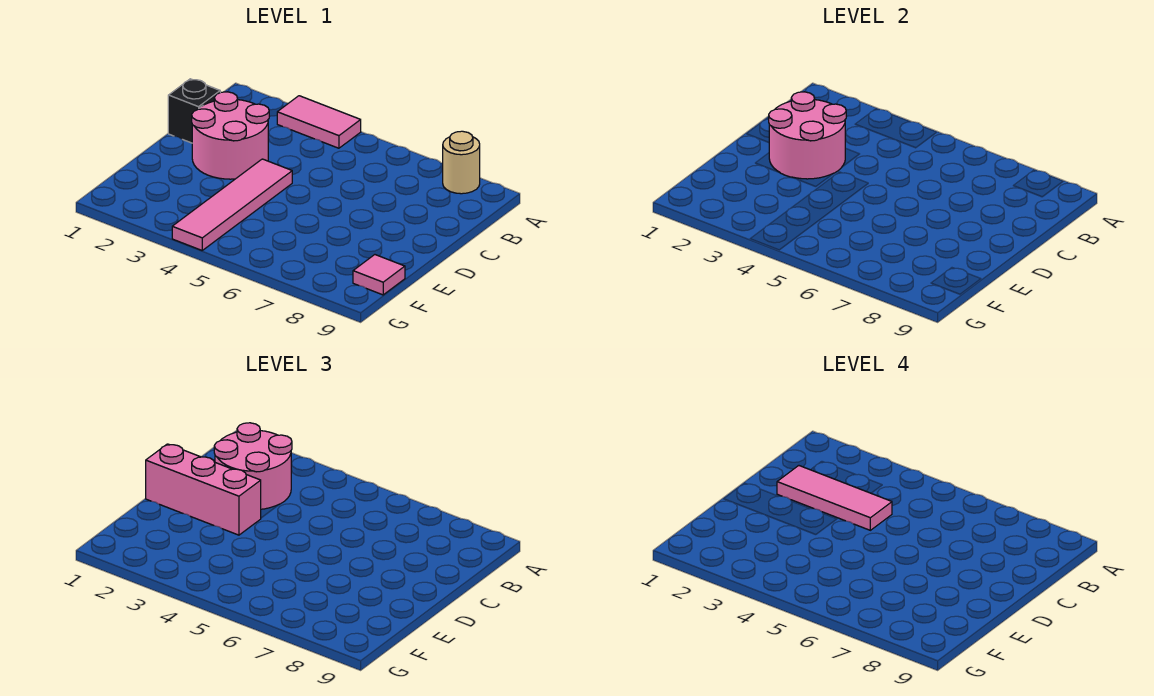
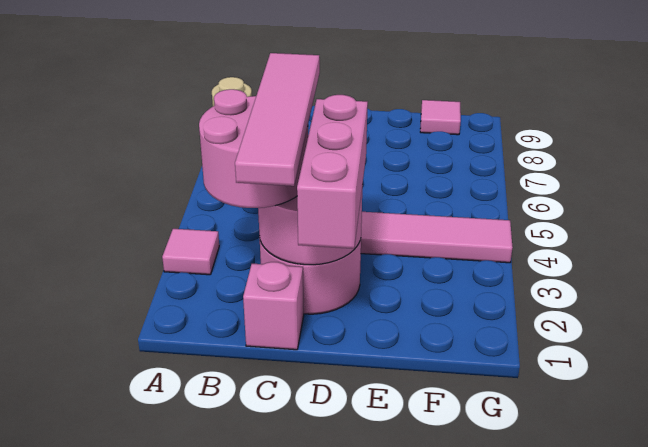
pink tile A3:A4 level 1 -> pink tile A3 level 1
black brick C1 level 1 -> pink brick C1 level 1
pink tile C2:C4 level 4 -> pink tile C1:C4 level 4

